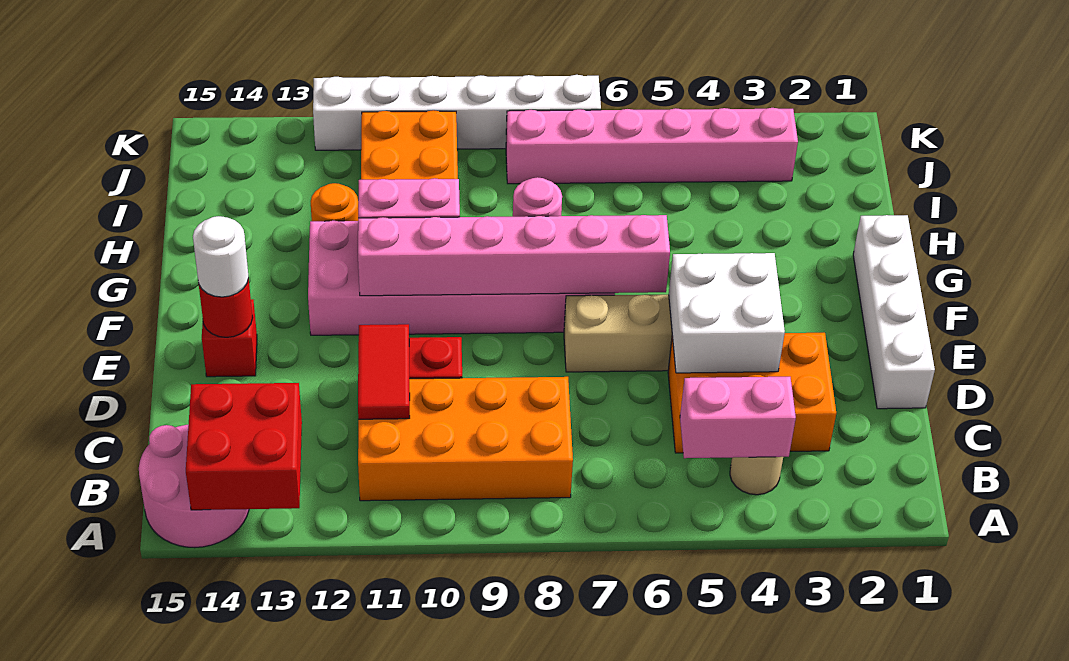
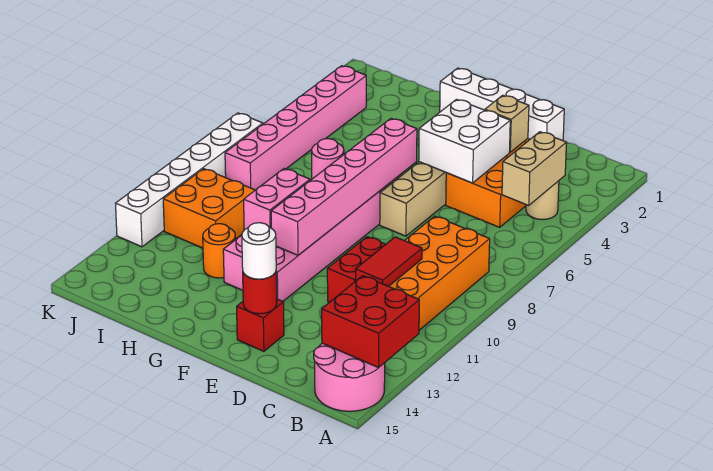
pink brick B4:B5 level 2 -> tan brick B4:B5 level 2
red tile C11:D11 level 2 -> red tile C10:C11 level 2
none -> tan brick D3 level 2

